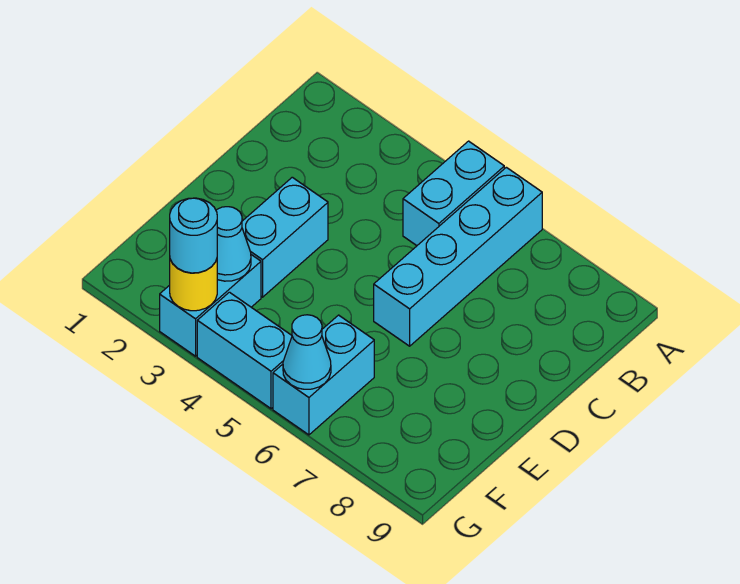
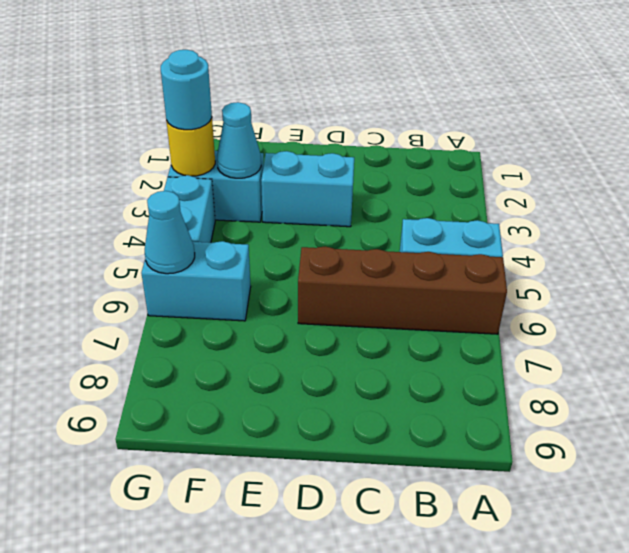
cyan brick A6:D6 level 1 -> brown brick A6:D6 level 1

